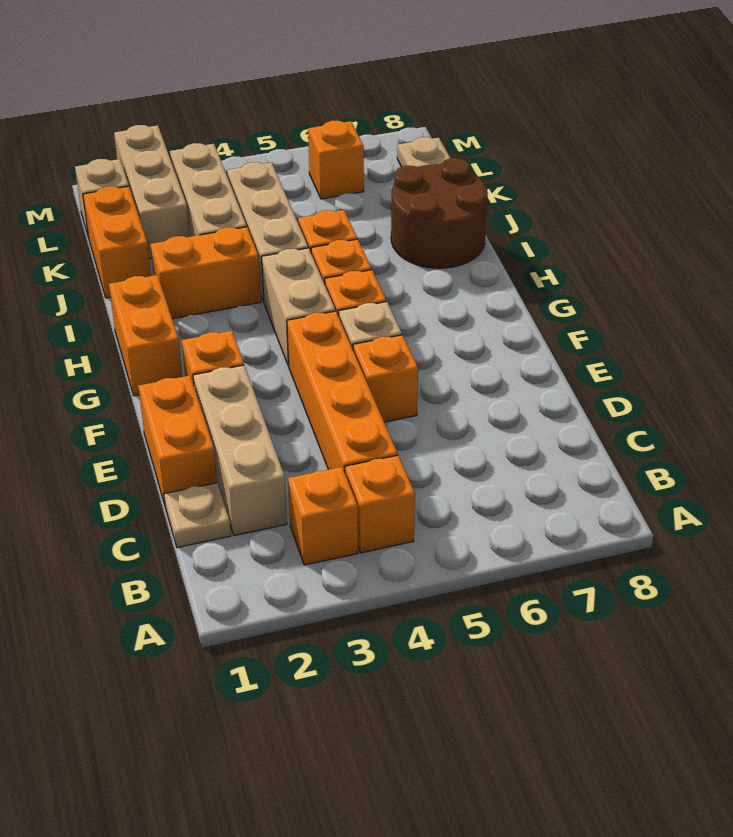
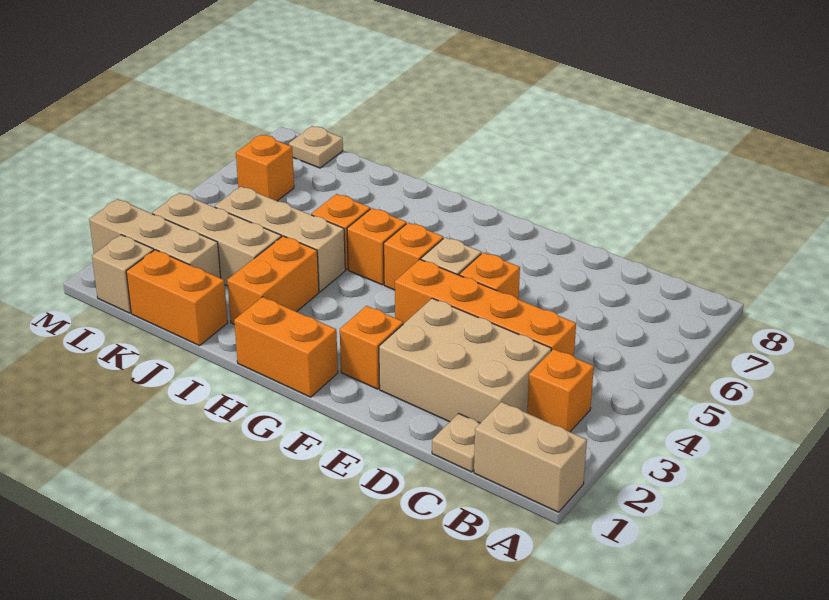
orange brick B4 level 1 -> none
tan brick C2:E2 level 1 -> tan brick C2:E3 level 1
orange brick D1:E1 level 1 -> none
tan brick G4:H4 level 1 -> tan brick A1:B1 level 1
brown round brick I7:J8 level 1 -> none

